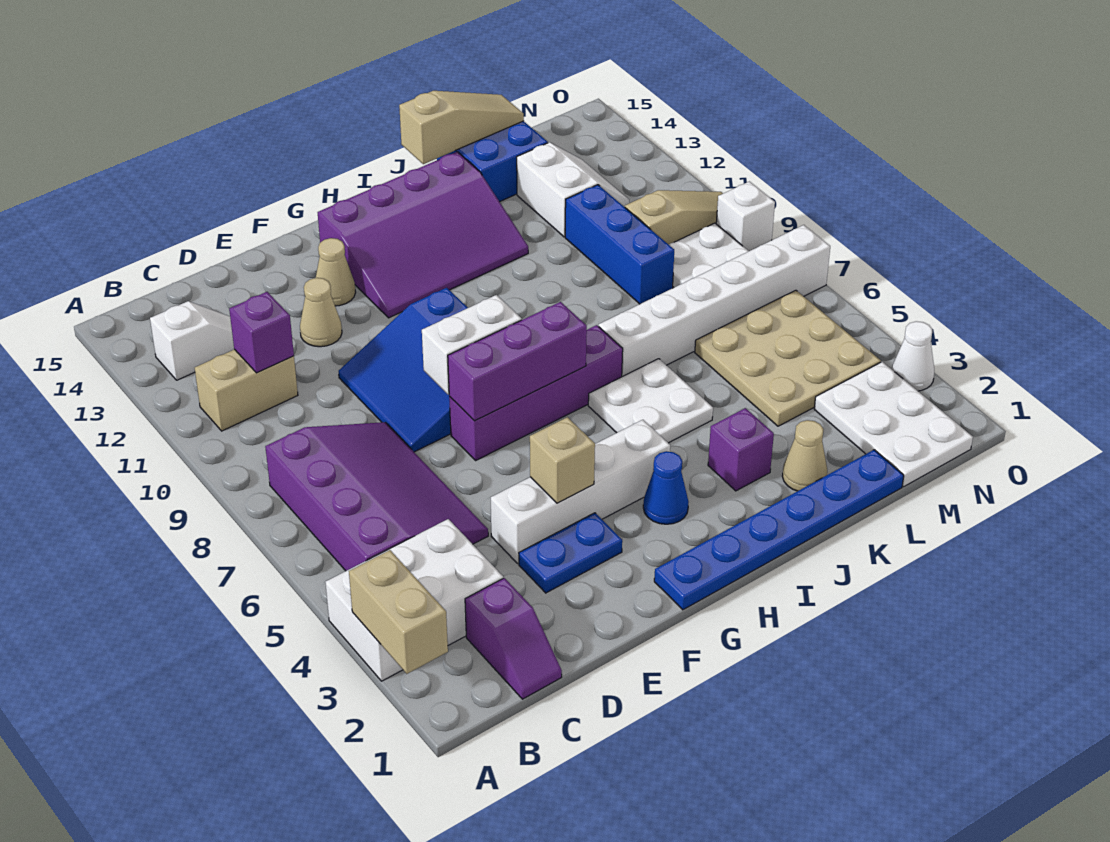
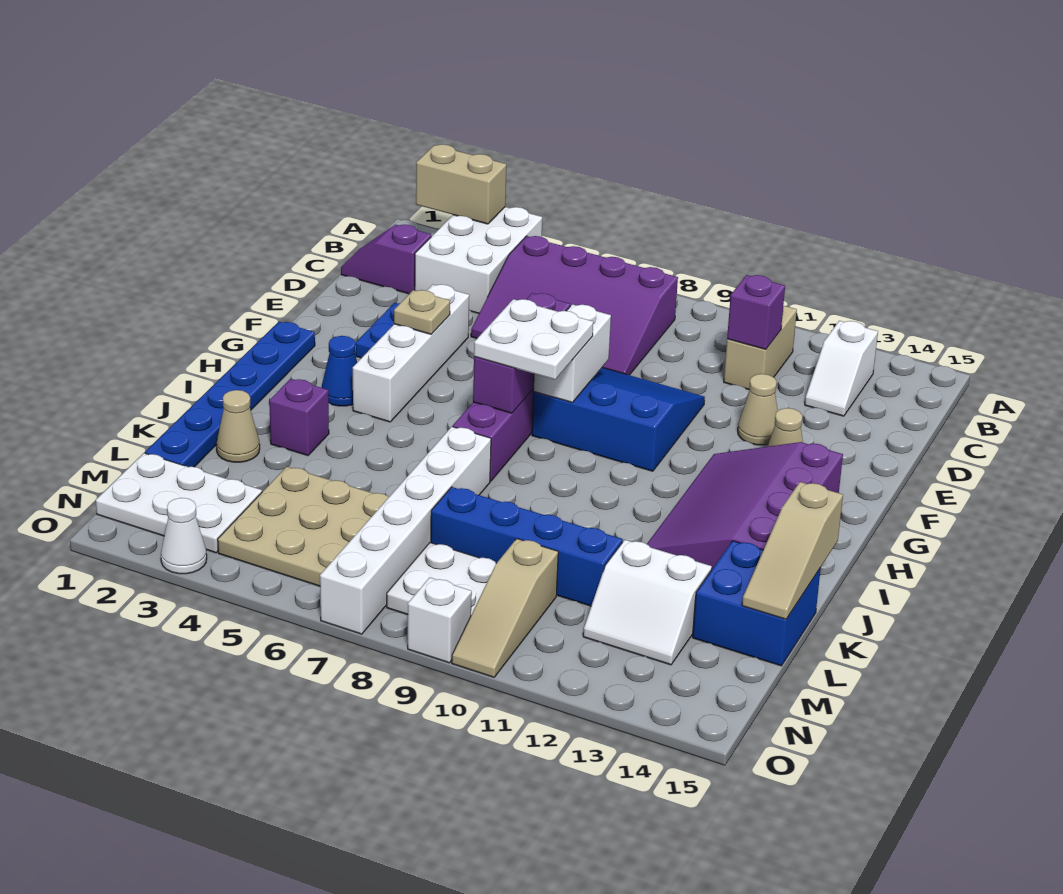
tan brick F4 level 2 -> tan plate F4 level 2
white plate I5:J6 level 1 -> white plate G7:H8 level 3
blue brick L9:L11 level 1 -> blue brick L8:L11 level 1

